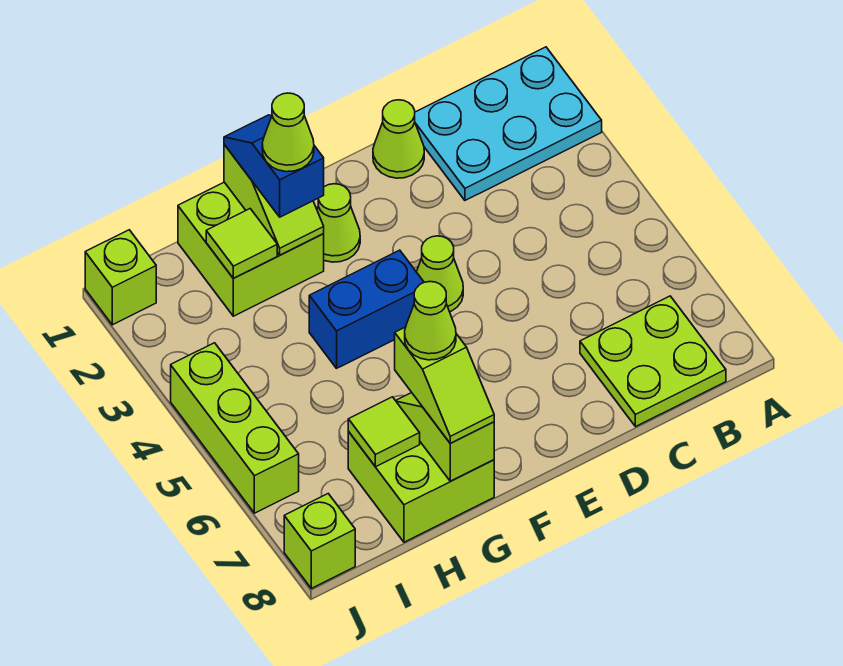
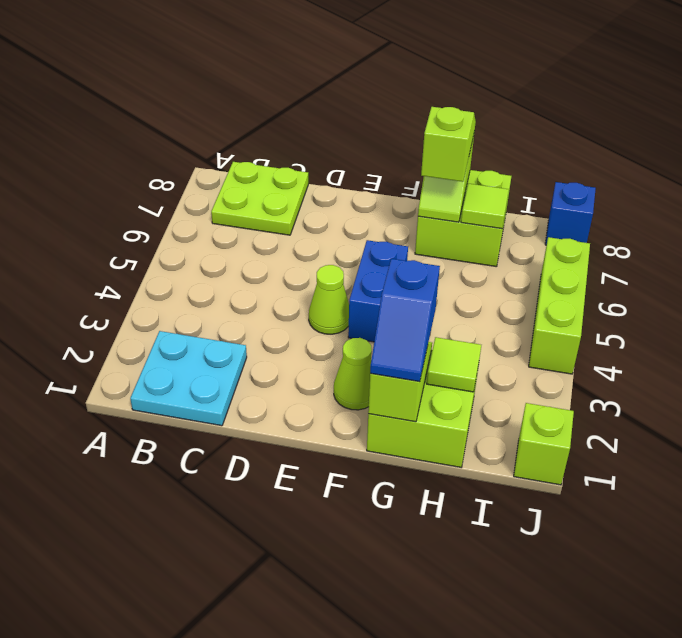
cyan plate A1:C2 level 1 -> cyan plate B1:C2 level 1
lime cone D1 level 1 -> none
blue brick F4:G4 level 1 -> blue brick F4:F5 level 1
lime cone G2 level 4 -> none
lime cone G7 level 4 -> none
lime brick J8 level 1 -> blue brick J8 level 1

